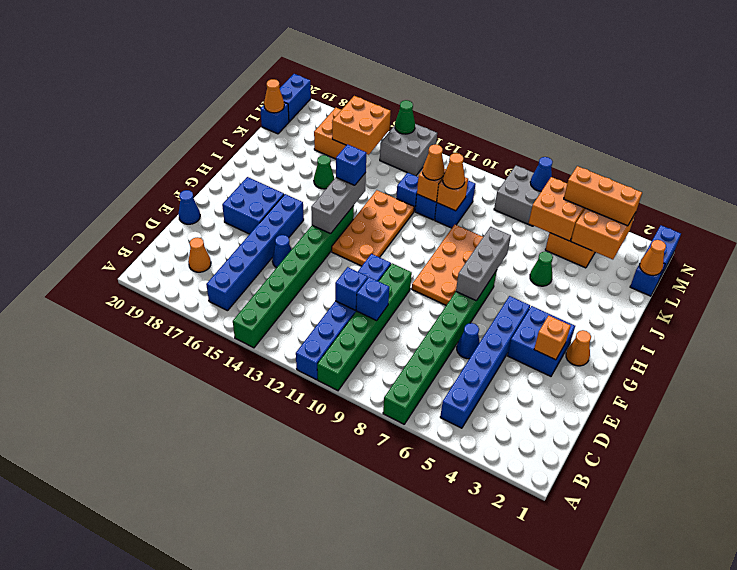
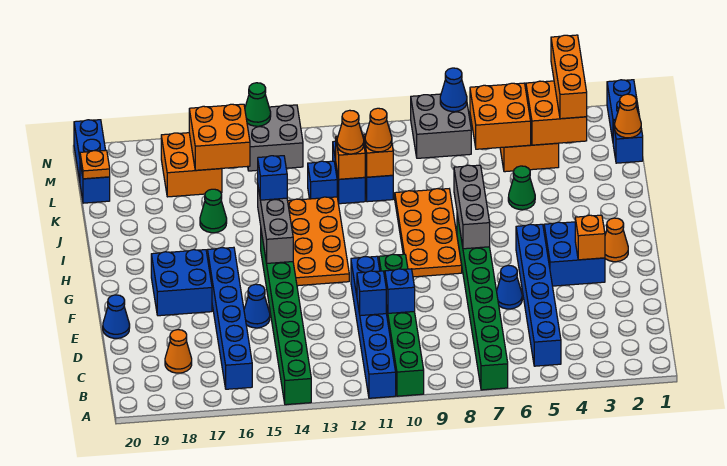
orange cone L20 level 2 -> orange plate L20 level 2
orange brick M3:M5 level 3 -> orange brick L3:N3 level 3

